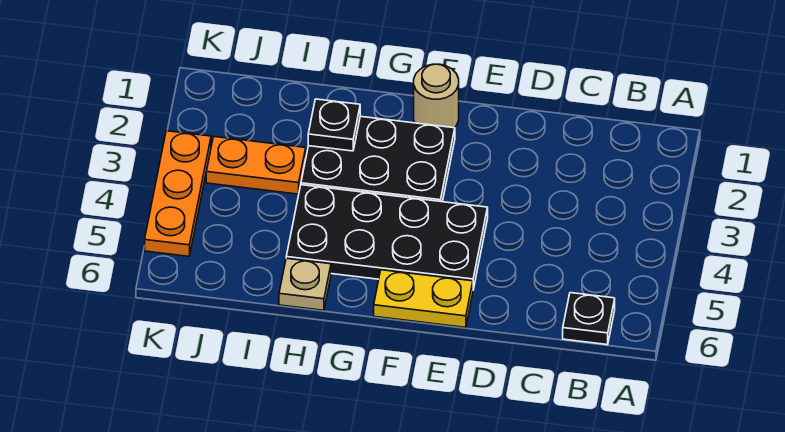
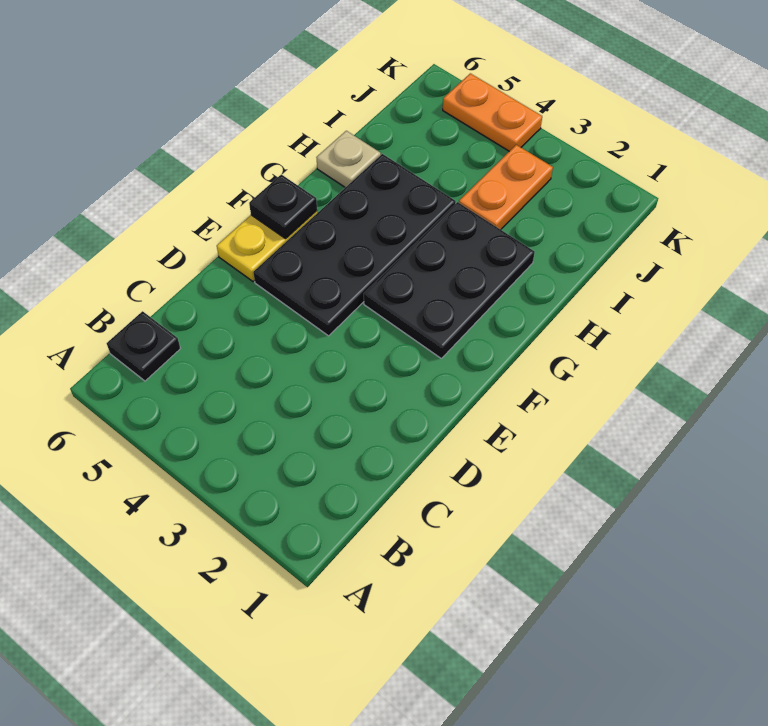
tan round brick F1 level 1 -> none
black plate H2 level 2 -> black plate F6 level 2
orange plate K3:K5 level 1 -> orange plate K4:K5 level 1

